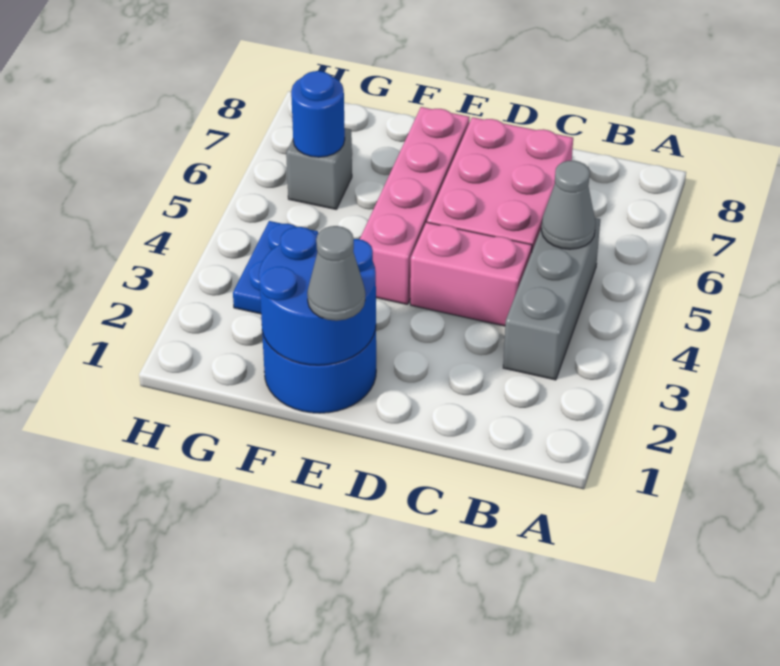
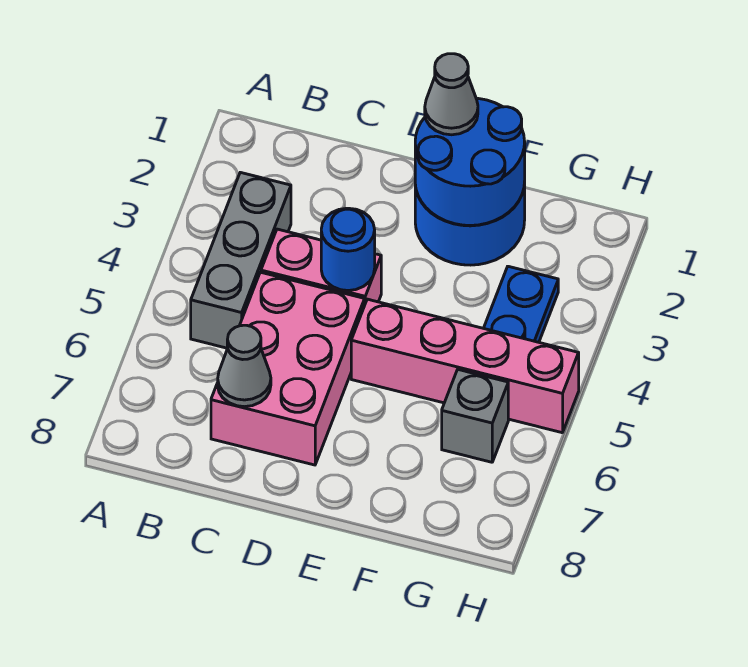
grey cone B5 level 2 -> grey cone C7 level 2
pink brick E4:E7 level 1 -> pink brick E5:H5 level 1
blue round brick G6 level 2 -> blue round brick D4 level 2

